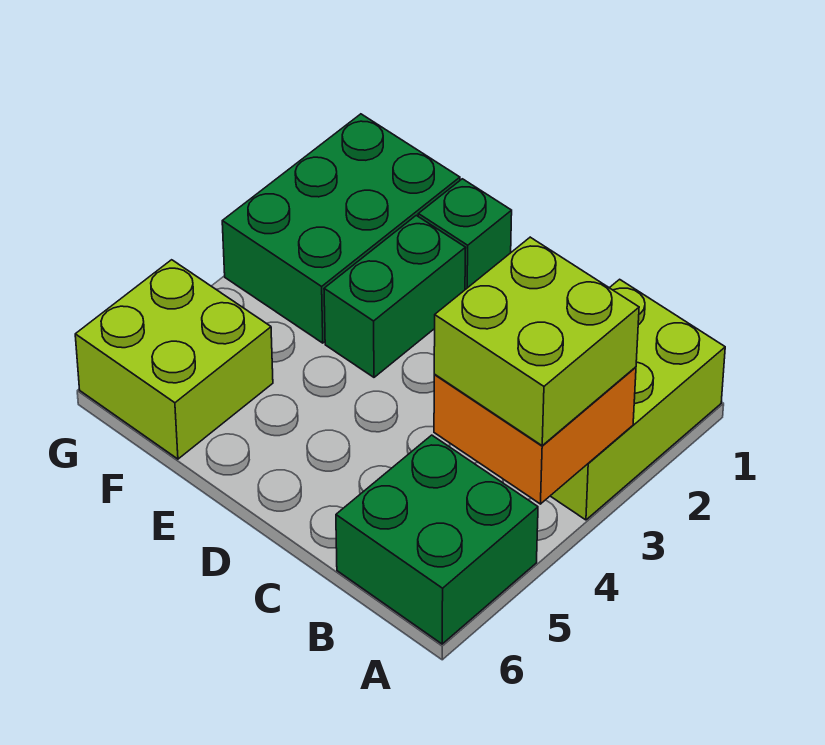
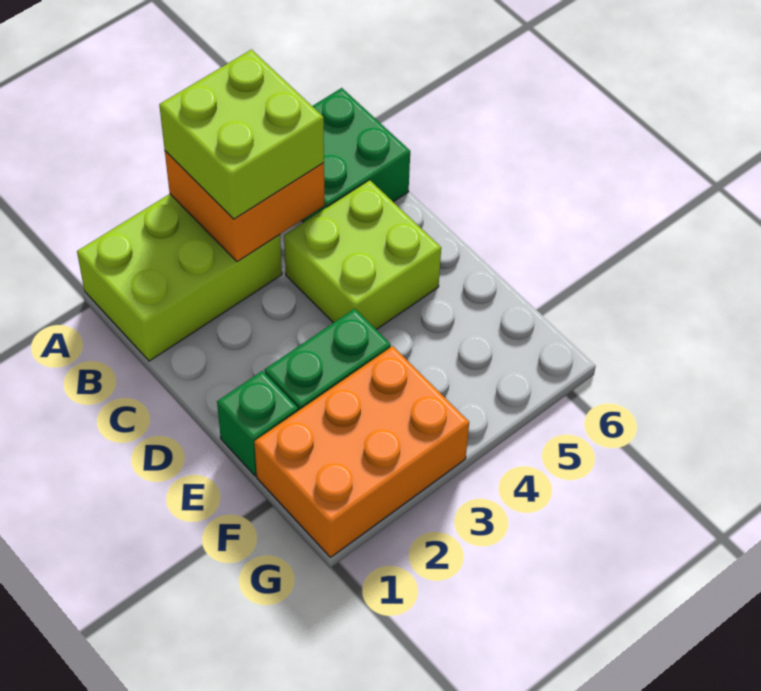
green brick F1:G3 level 1 -> orange brick F1:G3 level 1
lime brick F5:G6 level 1 -> lime brick C4:D5 level 1

